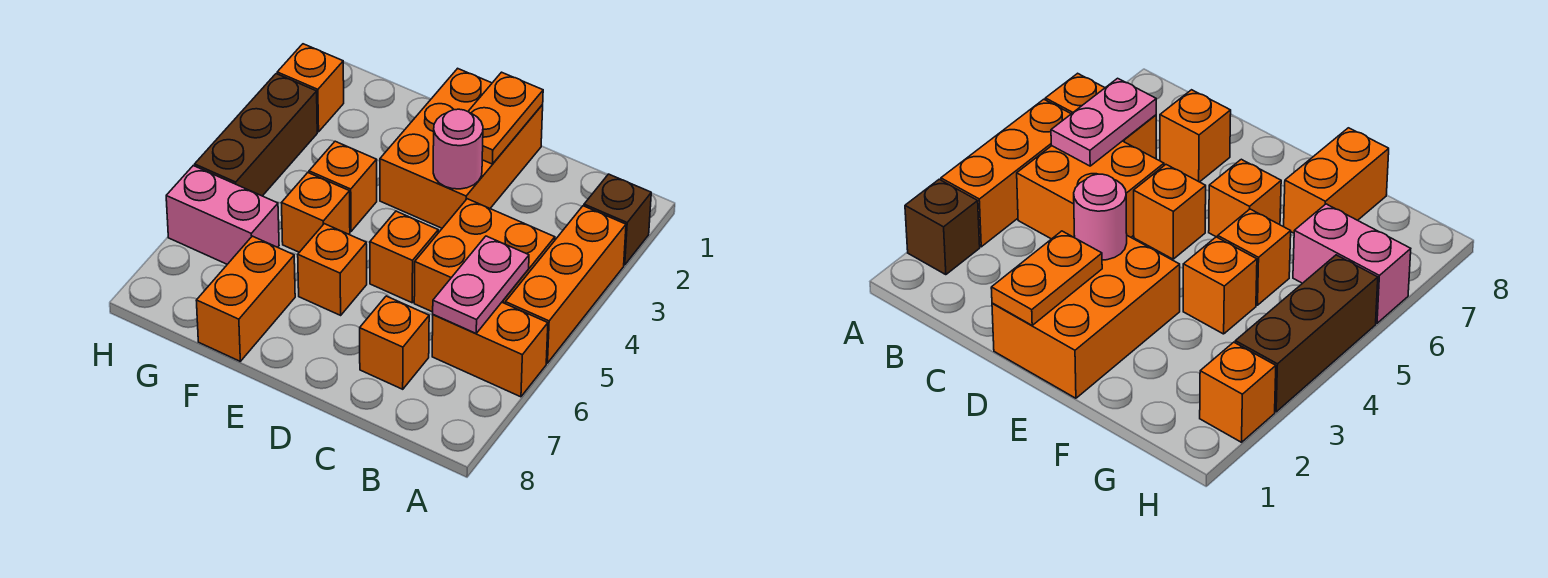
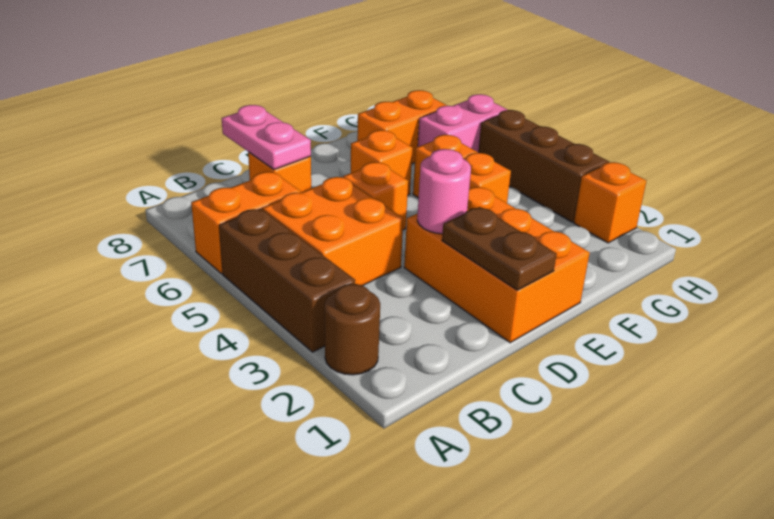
brown brick A2 level 1 -> brown round brick A2 level 1
orange brick A3:A5 level 1 -> brown brick A3:A5 level 1
pink plate B5:B6 level 2 -> pink plate C7:C8 level 2
orange plate D1:D2 level 2 -> brown plate D1:D2 level 2
orange brick F7:F8 level 1 -> orange brick F7:G7 level 1

